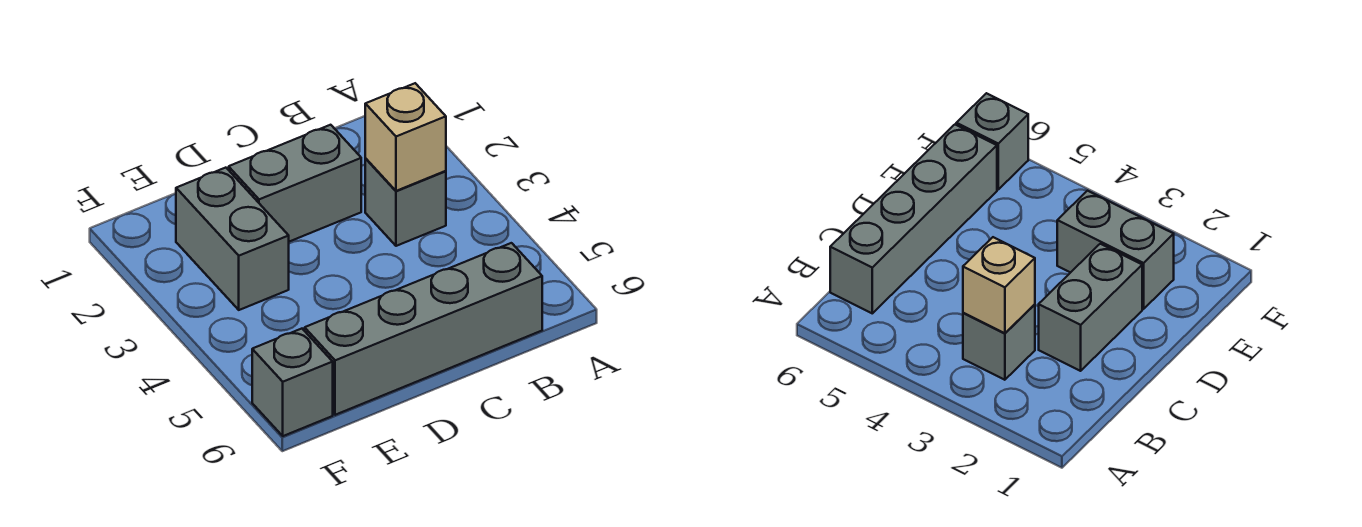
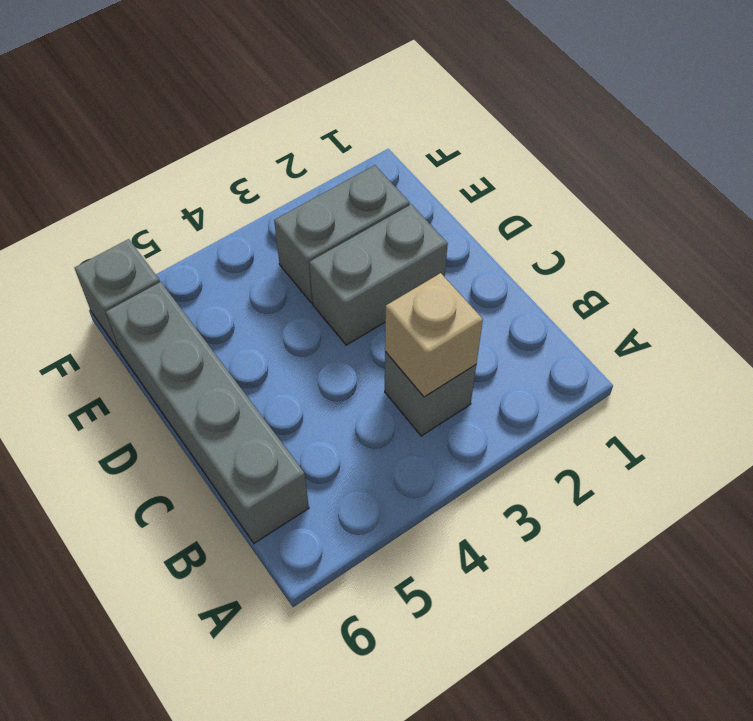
grey brick C2:D2 level 1 -> grey brick D2:D3 level 1

